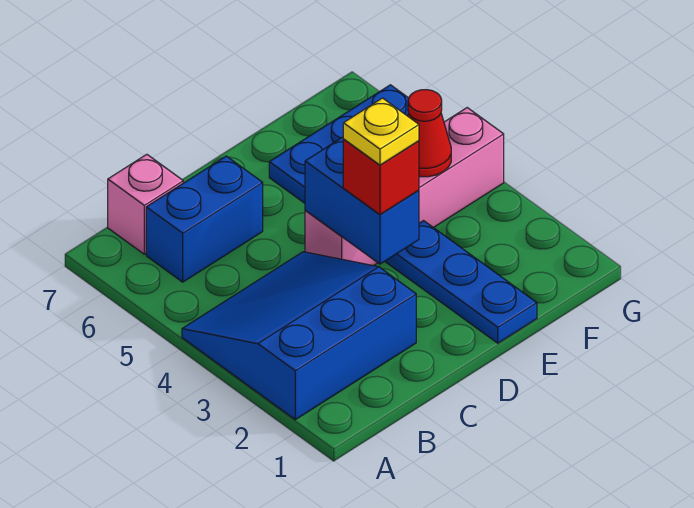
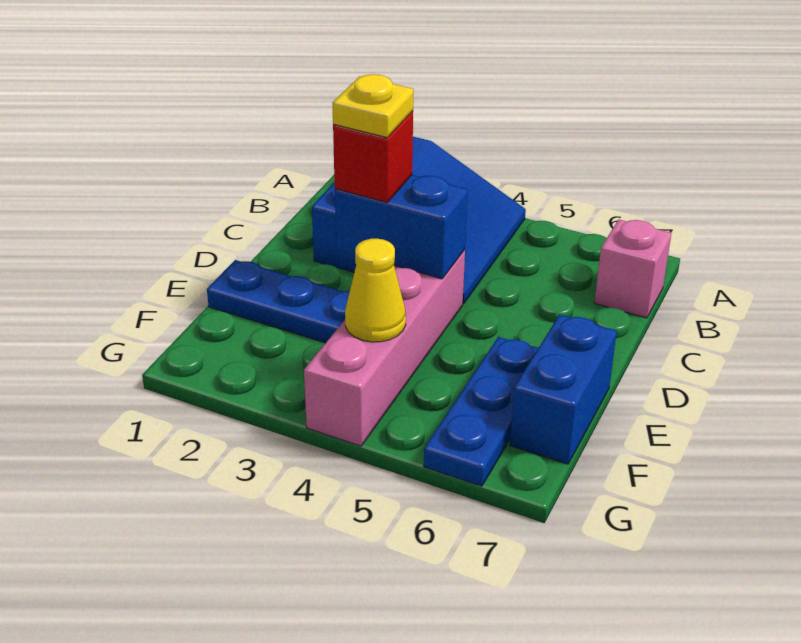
blue brick B6:C6 level 1 -> blue brick E7:F7 level 1
red cone F4 level 2 -> yellow cone F4 level 2

